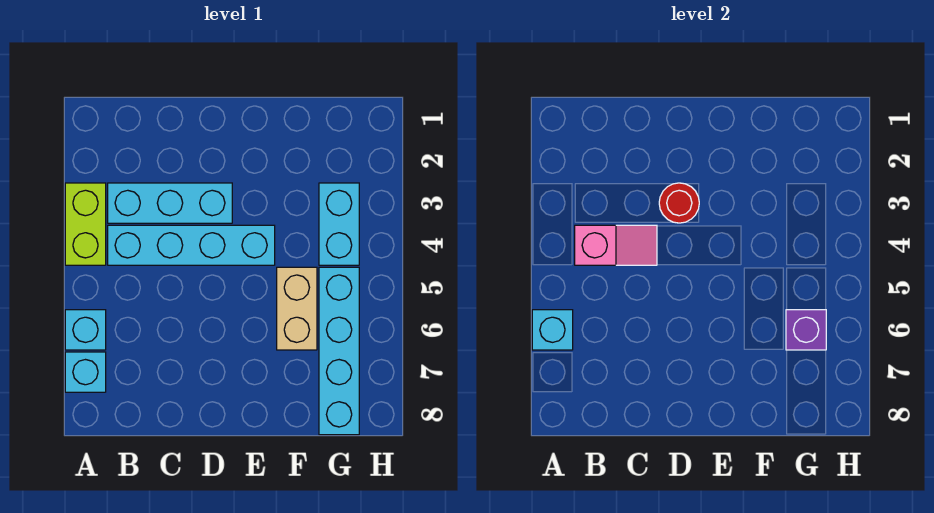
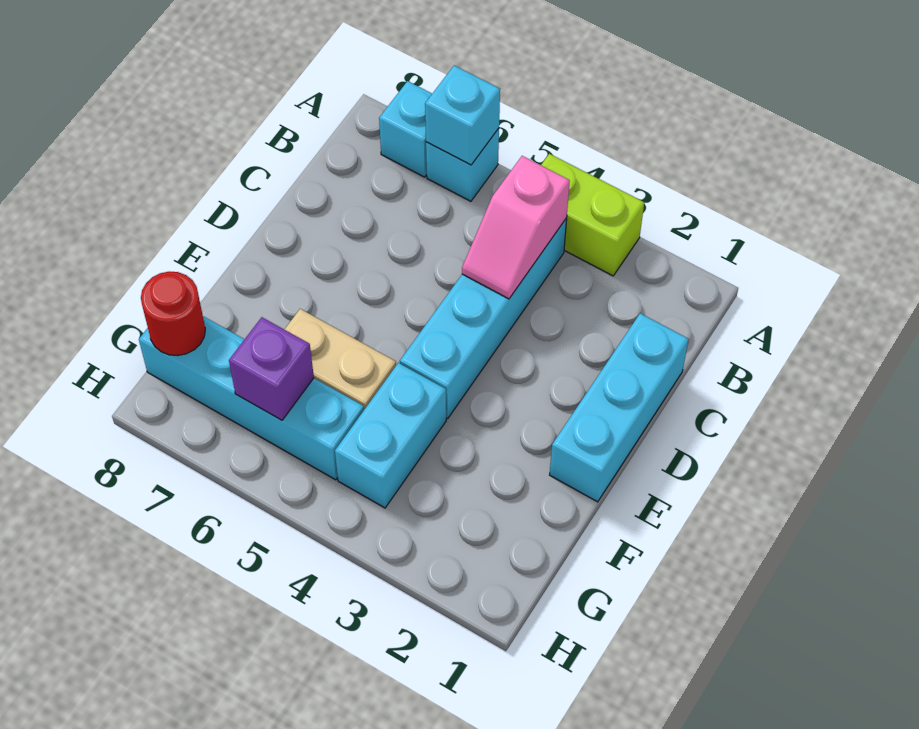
cyan brick B3:D3 level 1 -> cyan brick C1:E1 level 1
red round brick D3 level 2 -> red round brick G8 level 2
cyan brick G3:G4 level 1 -> cyan brick F4:G4 level 1

